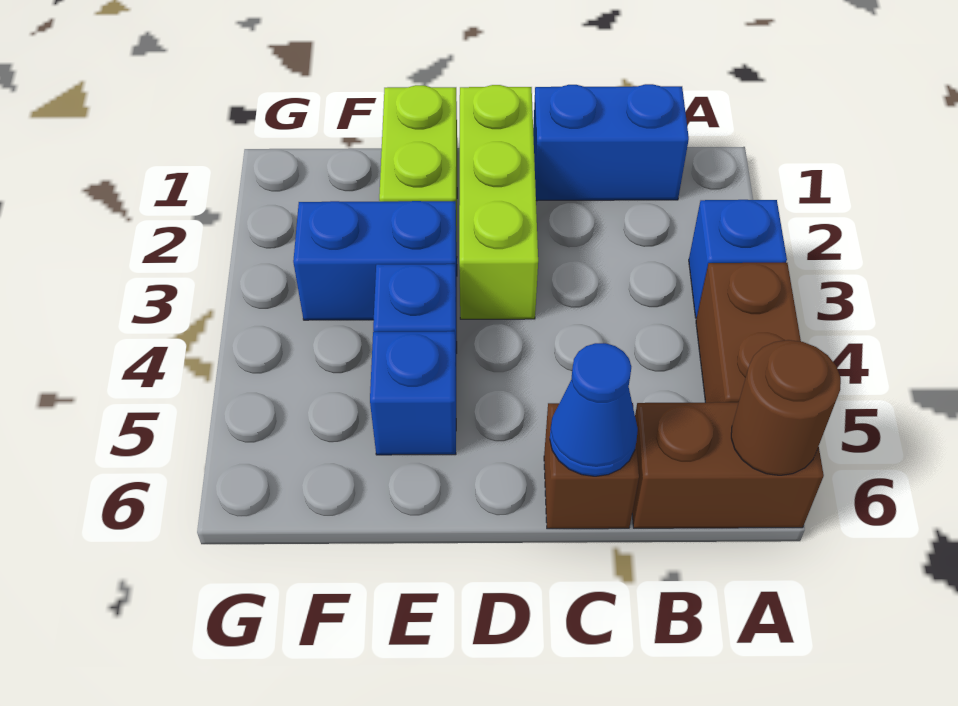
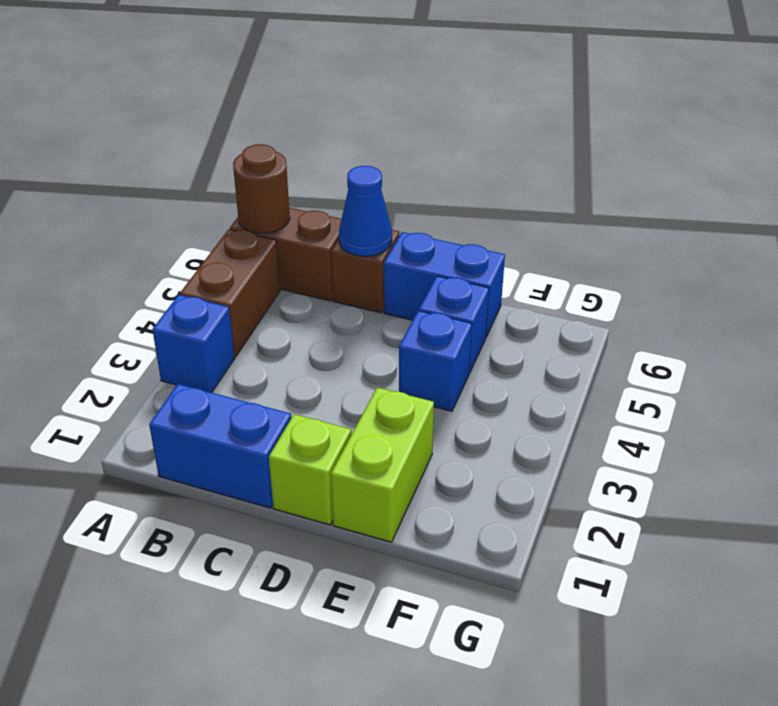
lime brick D1:D3 level 1 -> lime brick D1 level 1
blue brick E3:F3 level 1 -> blue brick D6:E6 level 1

